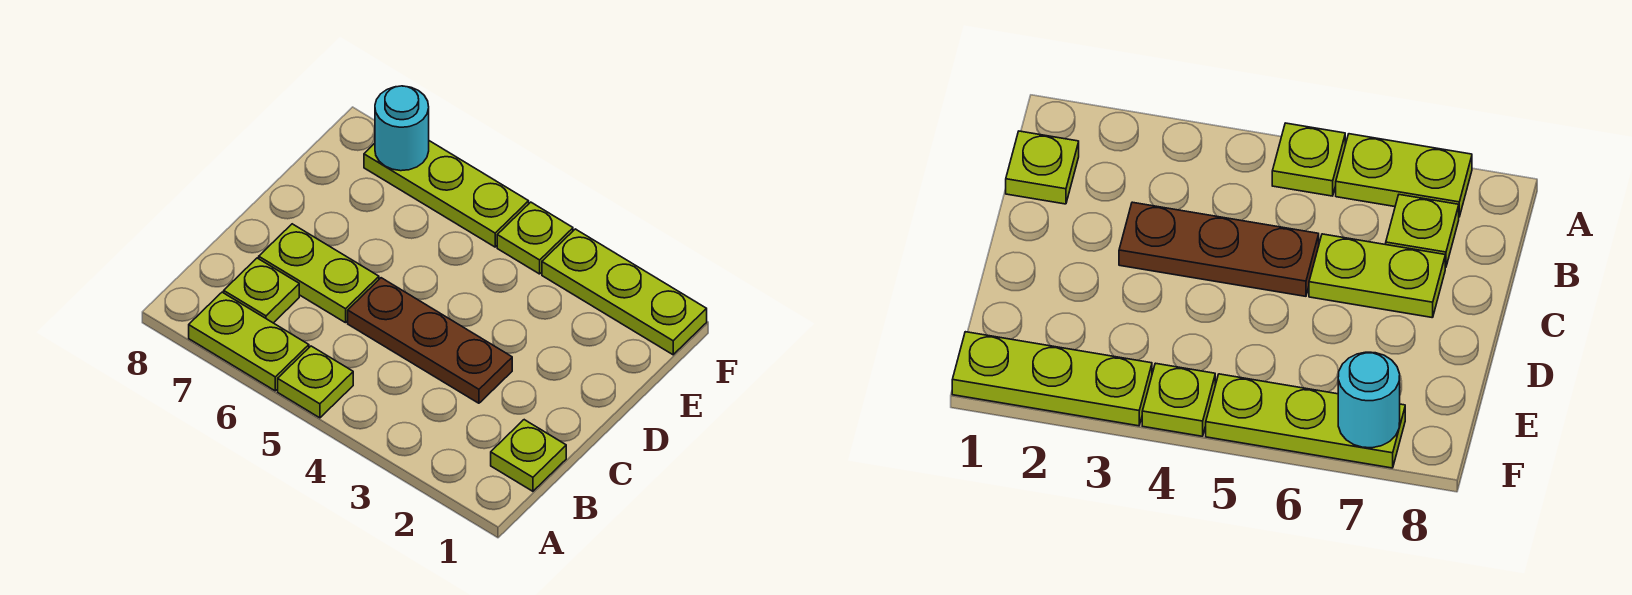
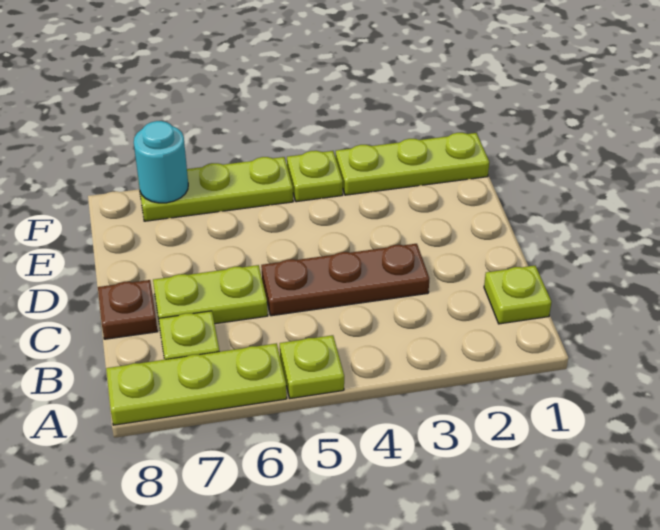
lime plate A6:A7 level 1 -> lime plate A6:A8 level 1
none -> brown plate C8 level 1

